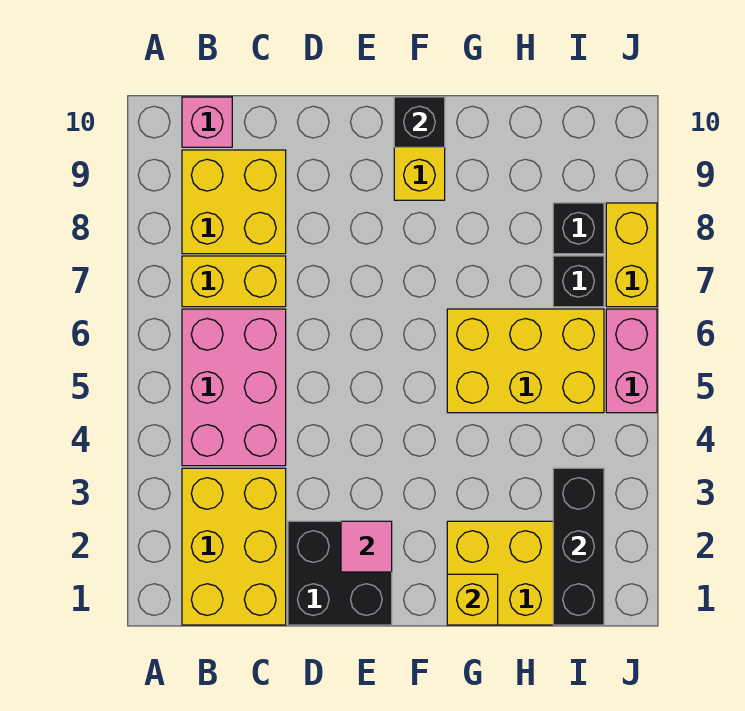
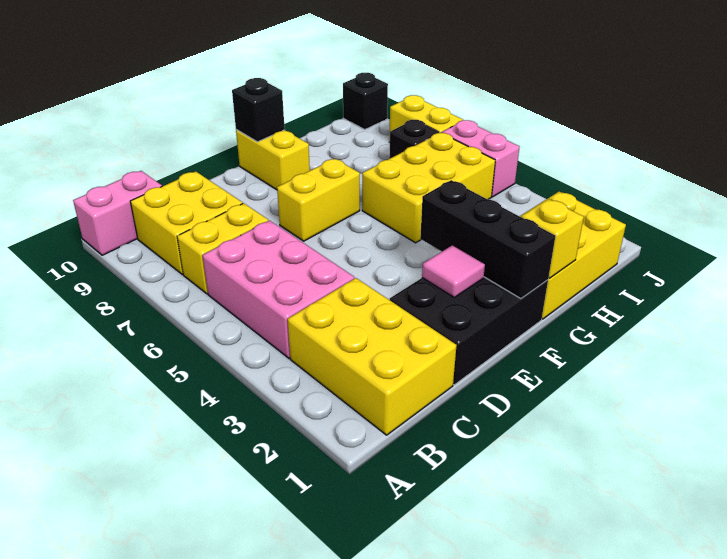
pink brick B10 level 1 -> pink brick A10:B10 level 1
black brick D1:E2 level 1 -> black brick D1:F2 level 1
none -> yellow brick E7:F7 level 1
black brick I1:I3 level 2 -> black brick F1:F3 level 2
black brick I8 level 1 -> black brick J10 level 1

